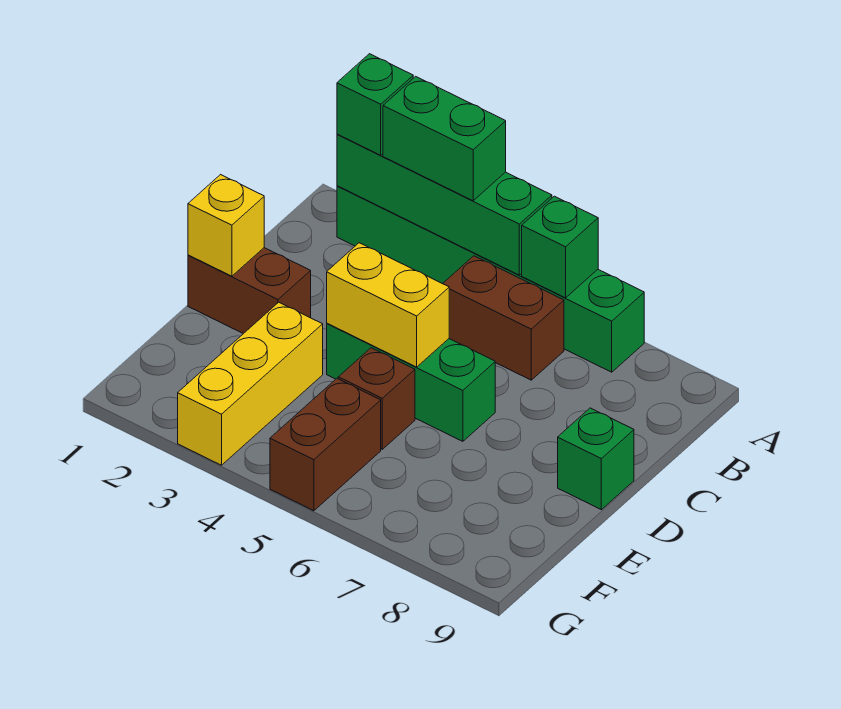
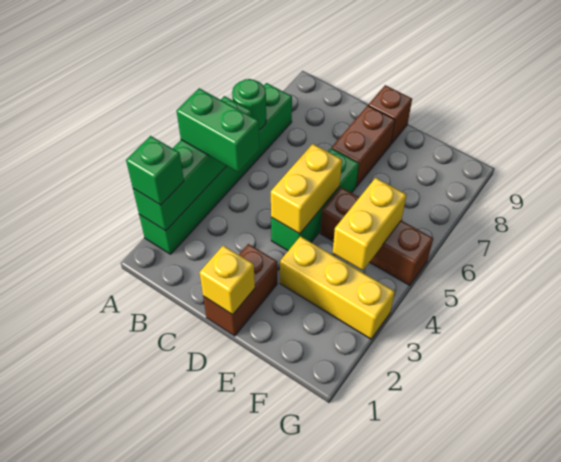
green brick A3:A4 level 3 -> green brick A4:B4 level 3
green brick A6 level 2 -> green round brick A6 level 2
brown brick B5:B6 level 1 -> brown brick D7:D8 level 1
green brick D9 level 1 -> brown brick D9 level 1
none -> yellow brick F4:F5 level 2

